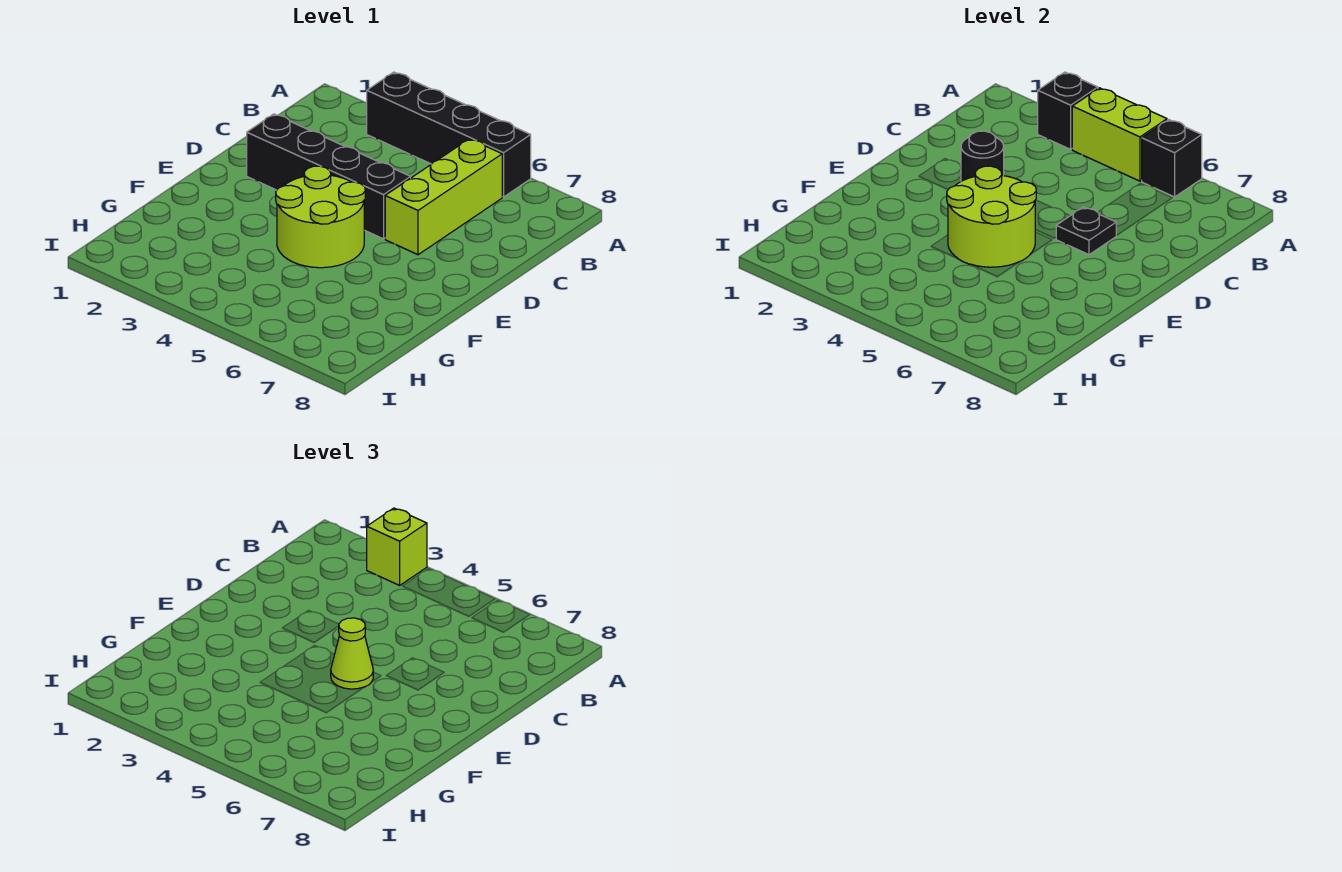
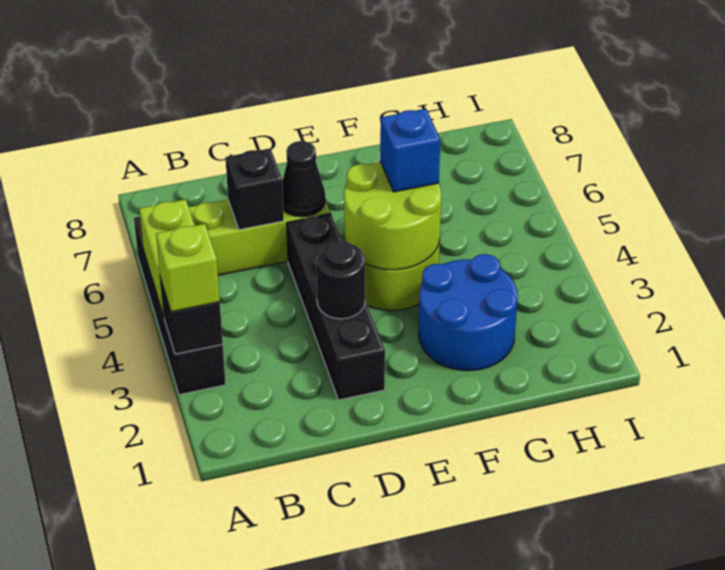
black brick A6 level 2 -> black brick C6 level 2
black plate D6 level 2 -> black cone D6 level 2
lime cone E5 level 3 -> none
none -> blue round brick F2:G3 level 1
none -> blue brick F5 level 3

